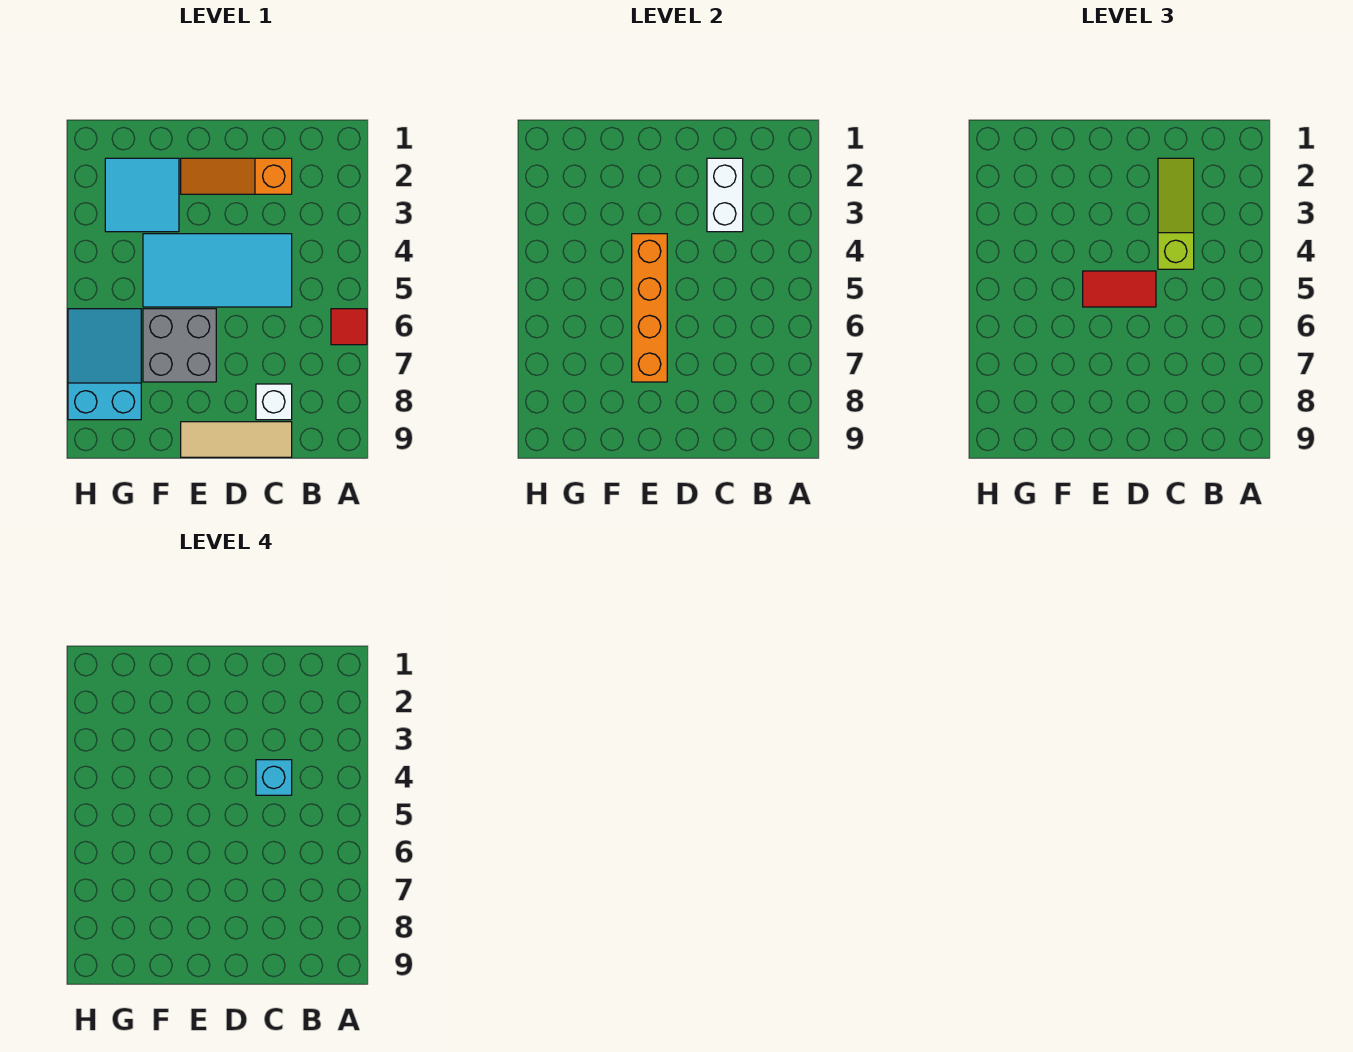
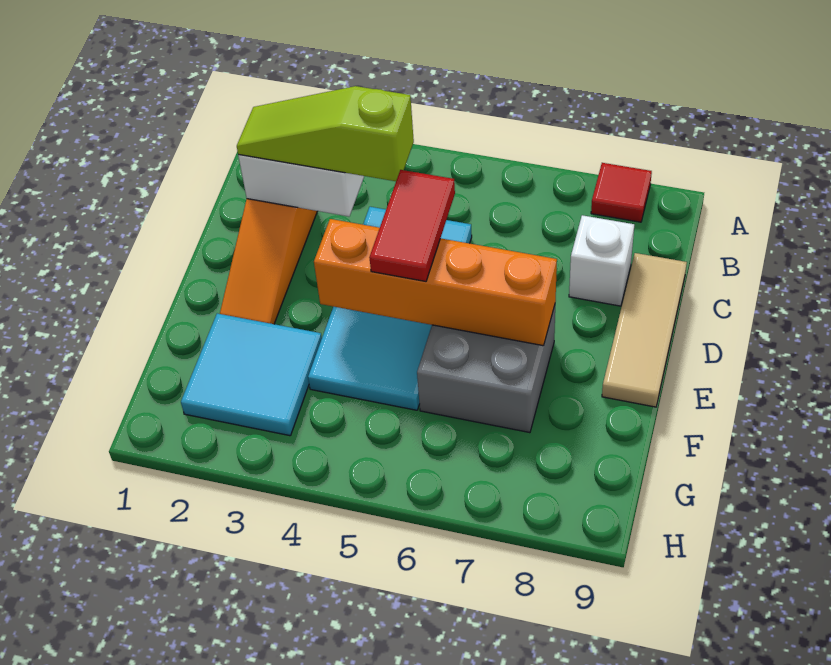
red tile A6 level 1 -> red tile A8 level 1
cyan brick C4 level 4 -> none
cyan slope G6:H8 level 1 top 8 -> none

